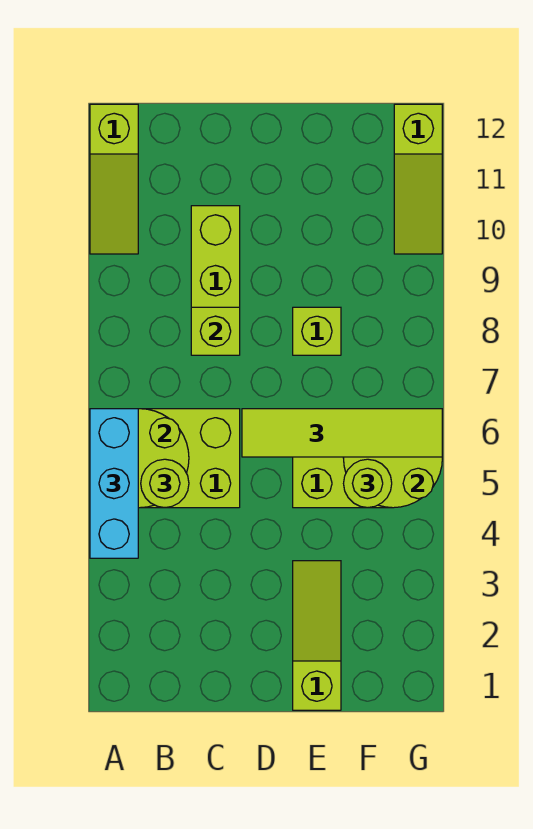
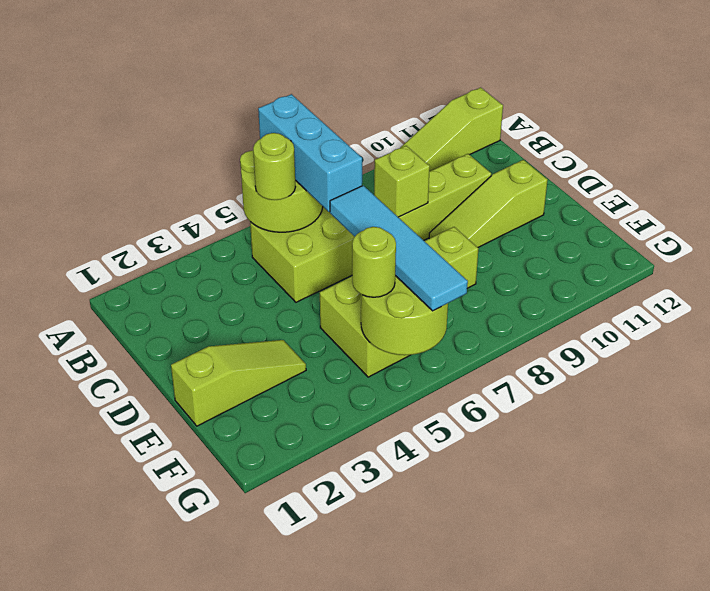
cyan brick A4:A6 level 3 -> cyan brick A6:C6 level 3
lime tile D6:G6 level 3 -> cyan tile D6:G6 level 3
lime slope G10:G12 level 1 top 12 -> lime slope D9:D11 level 1 top 11

